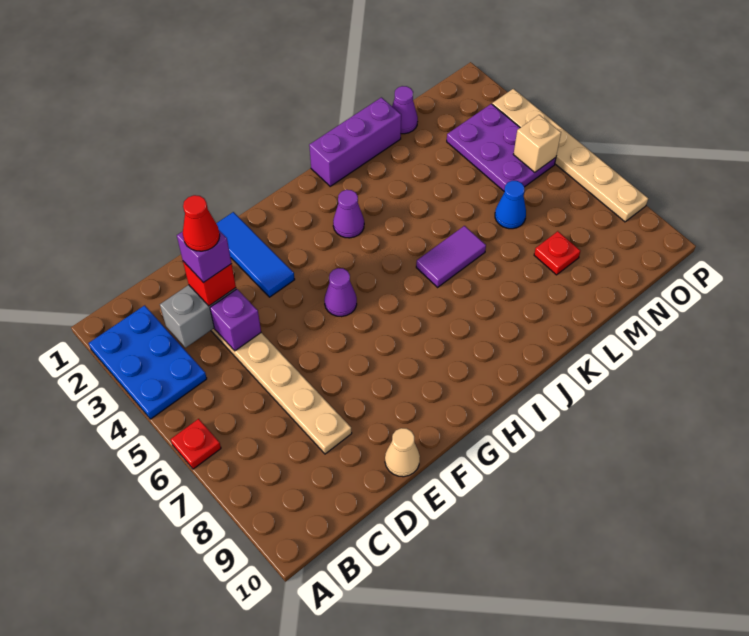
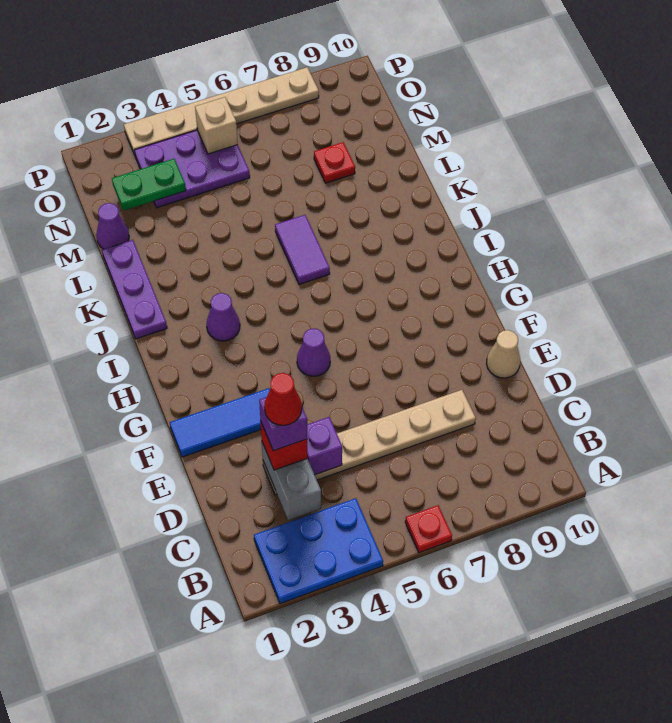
purple brick J1:L1 level 1 -> purple plate J1:L1 level 1
blue cone M6 level 1 -> none
none -> green plate N2:N3 level 2

